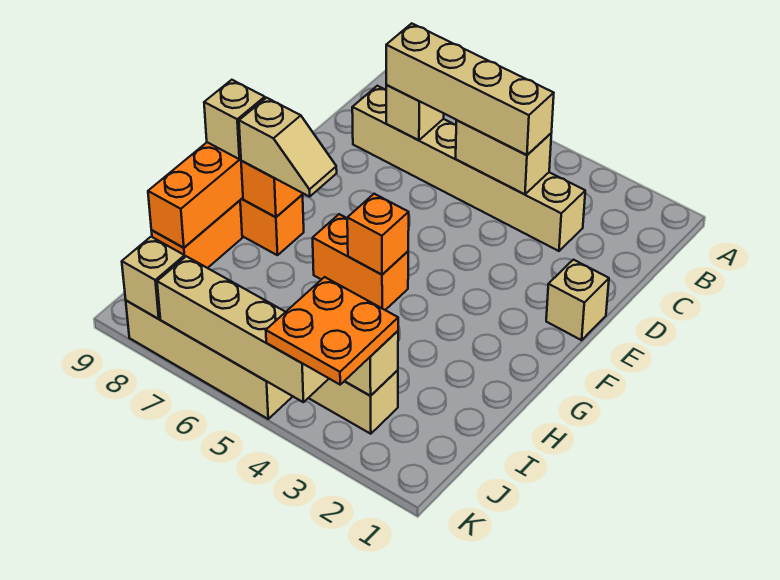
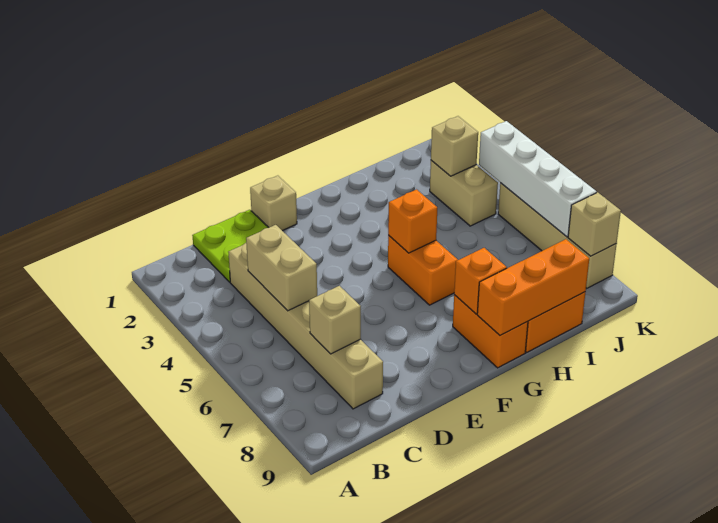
none -> lime plate C1:D2 level 1
tan brick C4:C7 level 3 -> none
tan slope G7:G8 level 3 top 8 -> none
tan brick G9 level 3 -> none
orange plate J3:K4 level 3 -> none
tan brick K4:K7 level 2 -> white brick K4:K7 level 2

